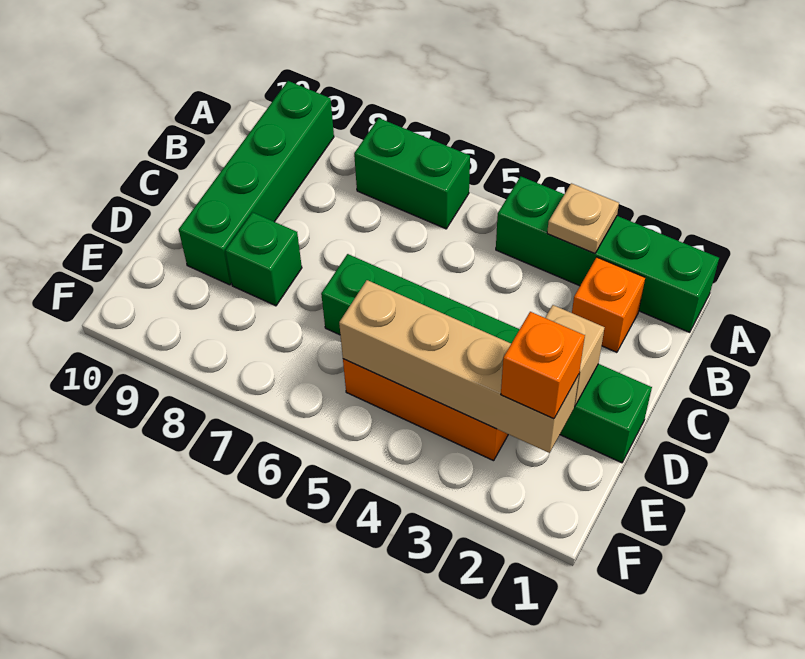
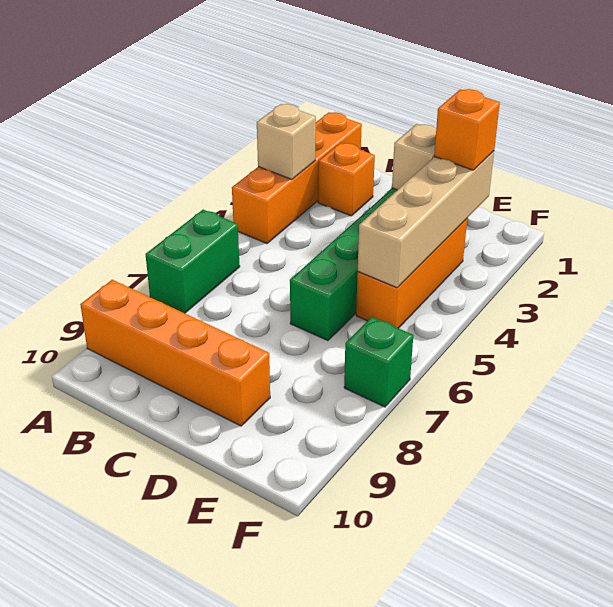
green brick A1:A4 level 1 -> orange brick A1:A4 level 1
tan plate A3 level 2 -> tan brick A3 level 2
green brick A9:D9 level 1 -> orange brick A9:D9 level 1
green brick D8 level 1 -> green brick F7 level 1

